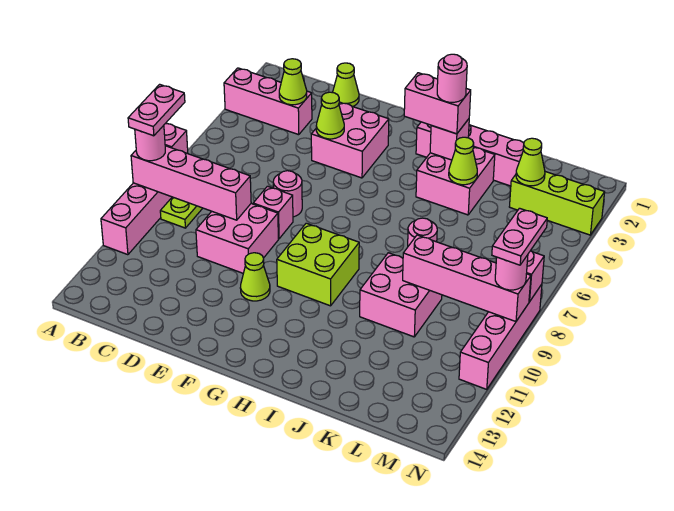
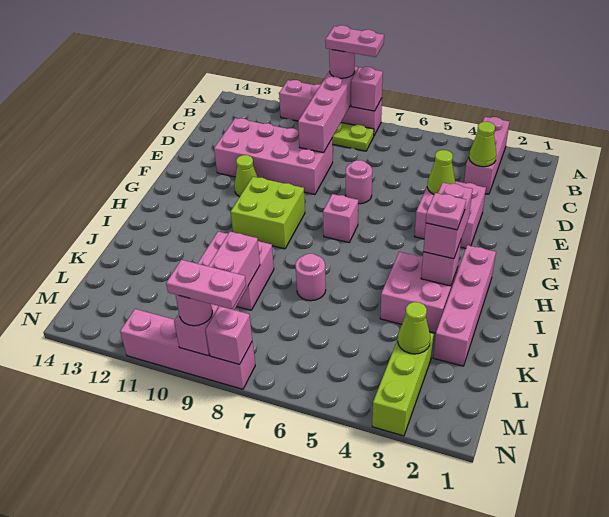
lime cone D1 level 1 -> none
pink brick D9:E10 level 1 -> pink brick D9:E12 level 1
pink brick E8 level 1 -> pink brick G7 level 1
pink round brick I3 level 4 -> pink plate I3 level 4
lime cone J4 level 2 -> none

